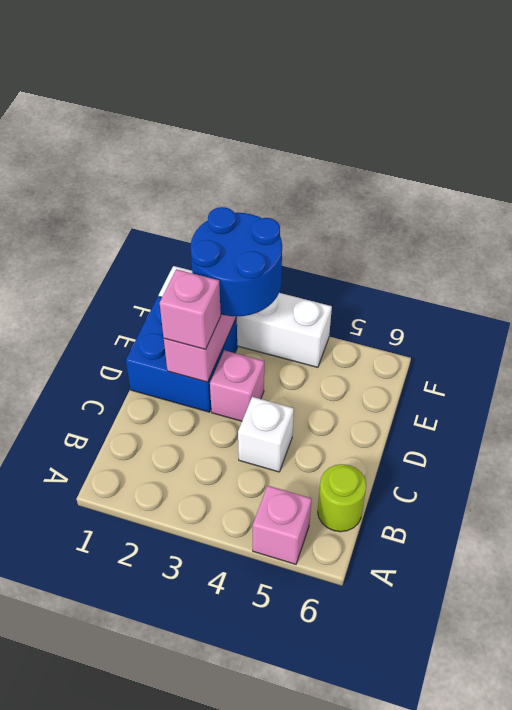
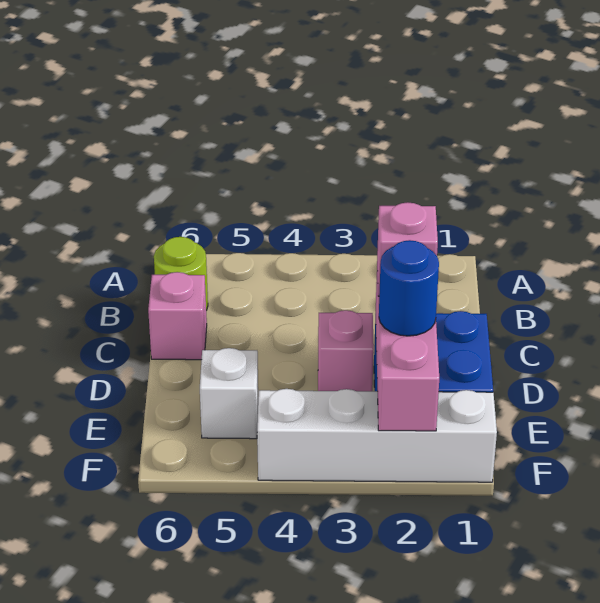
pink brick A5 level 1 -> pink brick C6 level 1
white brick C4 level 1 -> white brick E5 level 1
blue round brick E2:F3 level 3 -> blue round brick E2 level 3

